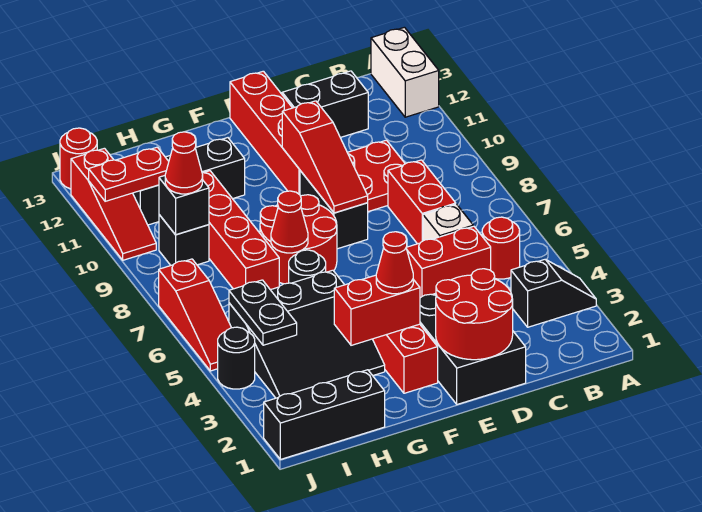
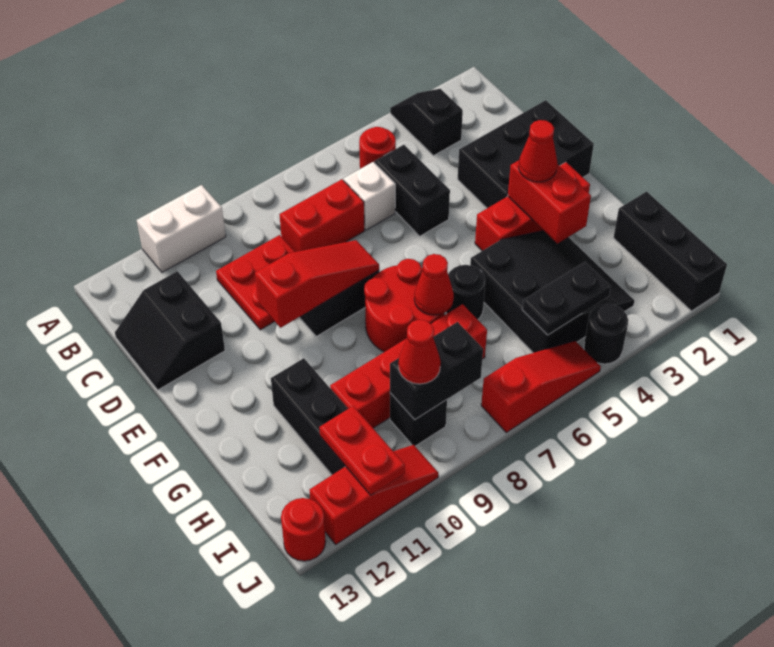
white brick A12:A13 level 1 -> white brick A10:A11 level 1
red brick C5:D5 level 1 -> black brick C5:D5 level 1
red round brick D1:E2 level 2 -> none
red brick E10:E13 level 1 -> none
black brick I9 level 2 -> black brick I8:I9 level 2

